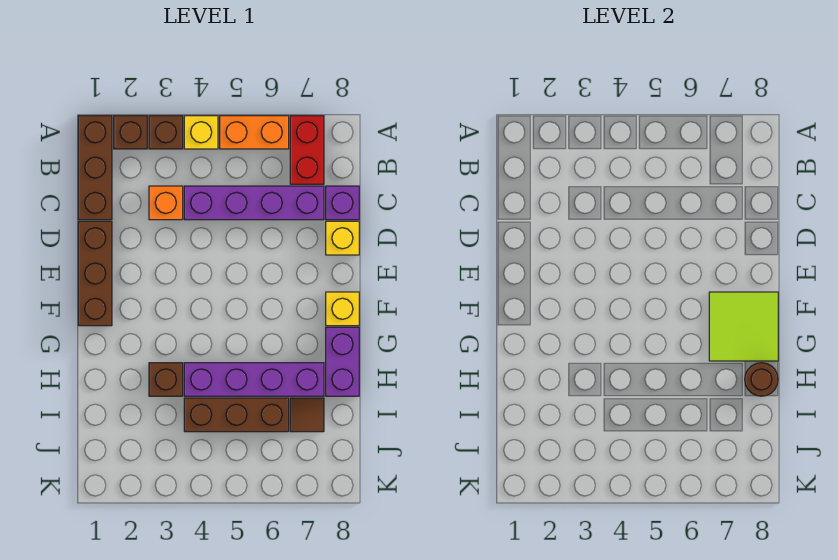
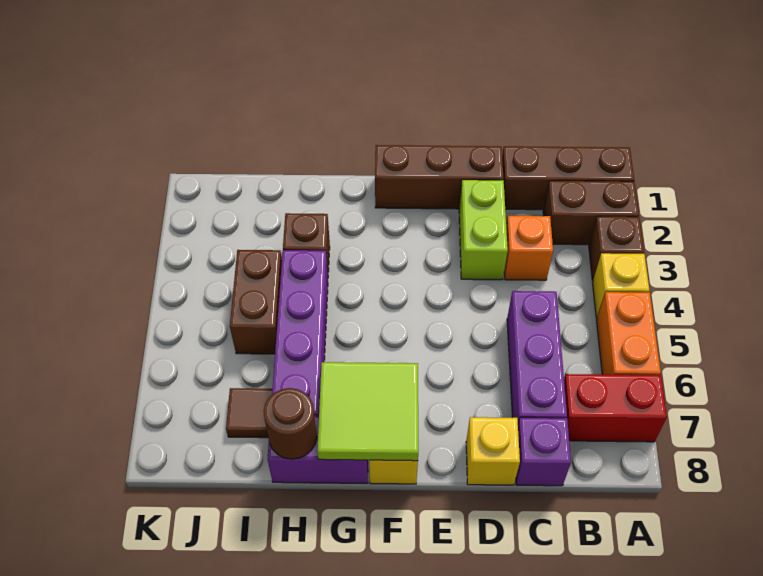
brown brick A2 level 1 -> brown brick A2:B2 level 1
purple brick C4:C7 level 1 -> purple brick C5:C7 level 1
none -> lime brick D2:D3 level 1
brown brick I4:I6 level 1 -> brown brick I4:I5 level 1

